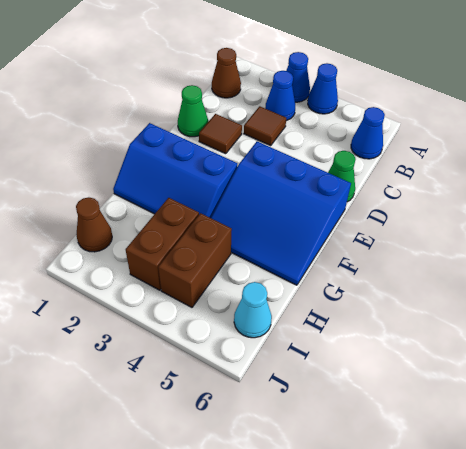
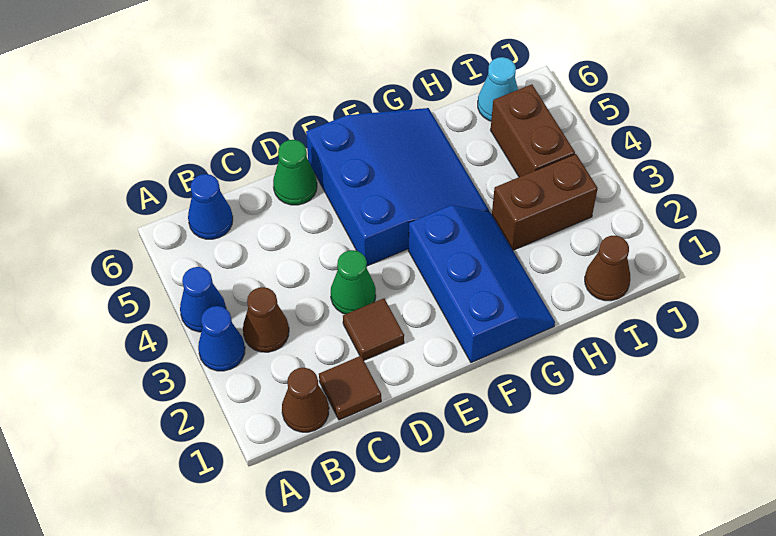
blue cone B3 level 1 -> brown cone B3 level 1
brown tile C3 level 1 -> brown tile C1 level 1
green cone D1 level 1 -> green cone D3 level 1
brown brick H4:I4 level 1 -> brown brick I4:I5 level 1

